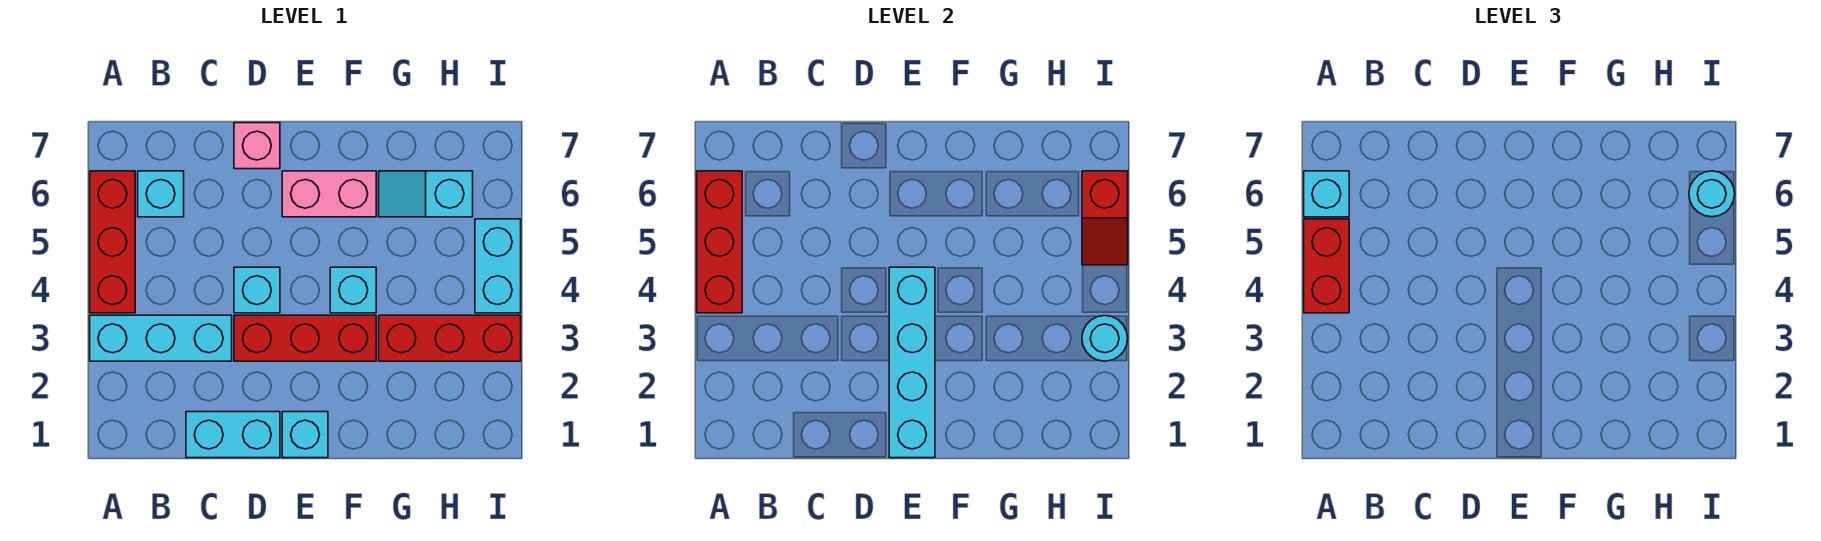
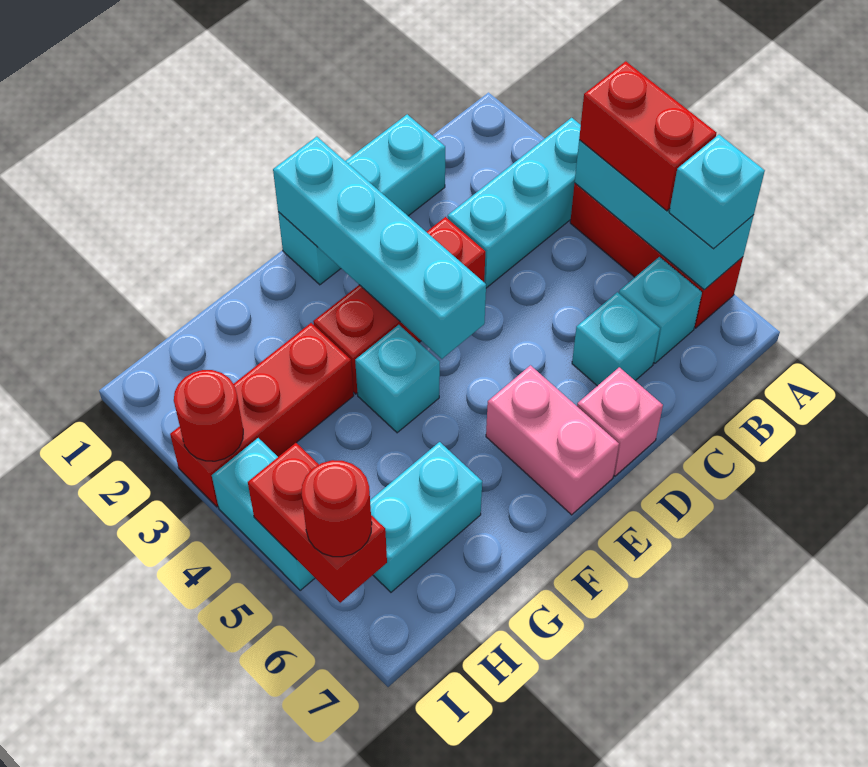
red brick A4:A6 level 2 -> cyan brick A4:A6 level 2
cyan brick D4 level 1 -> cyan brick C6 level 1
pink brick E6:F6 level 1 -> pink brick E6:E7 level 1
cyan slope G6:H6 level 1 top H -> cyan brick G6:H6 level 1
cyan round brick I3 level 2 -> red round brick I3 level 2
red slope I5:I6 level 2 top 6 -> red brick I5:I6 level 2
cyan round brick I6 level 3 -> red round brick I6 level 3

